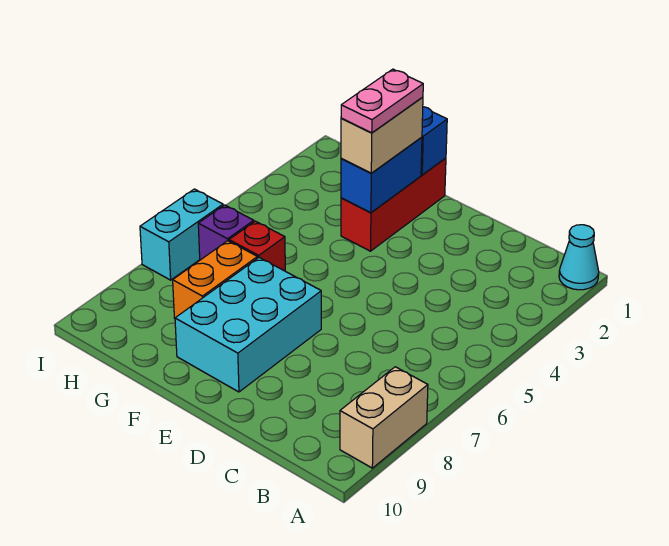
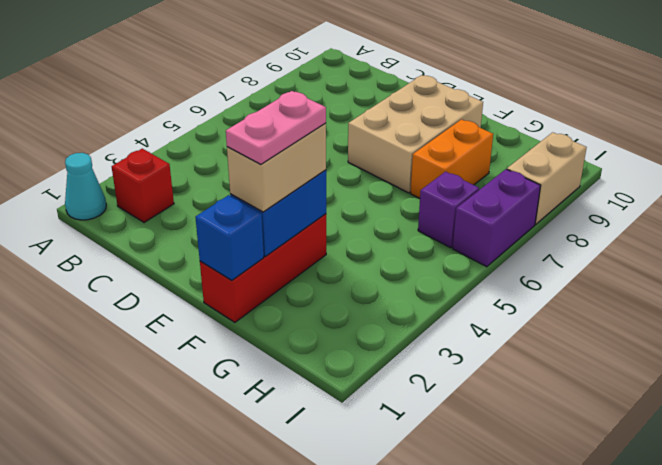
tan brick A8:A9 level 1 -> tan brick I8:I9 level 1
cyan brick E7:F9 level 1 -> tan brick E7:F9 level 1
red brick G6 level 1 -> red brick B2 level 1
cyan brick I6:I7 level 1 -> purple brick I6:I7 level 1

